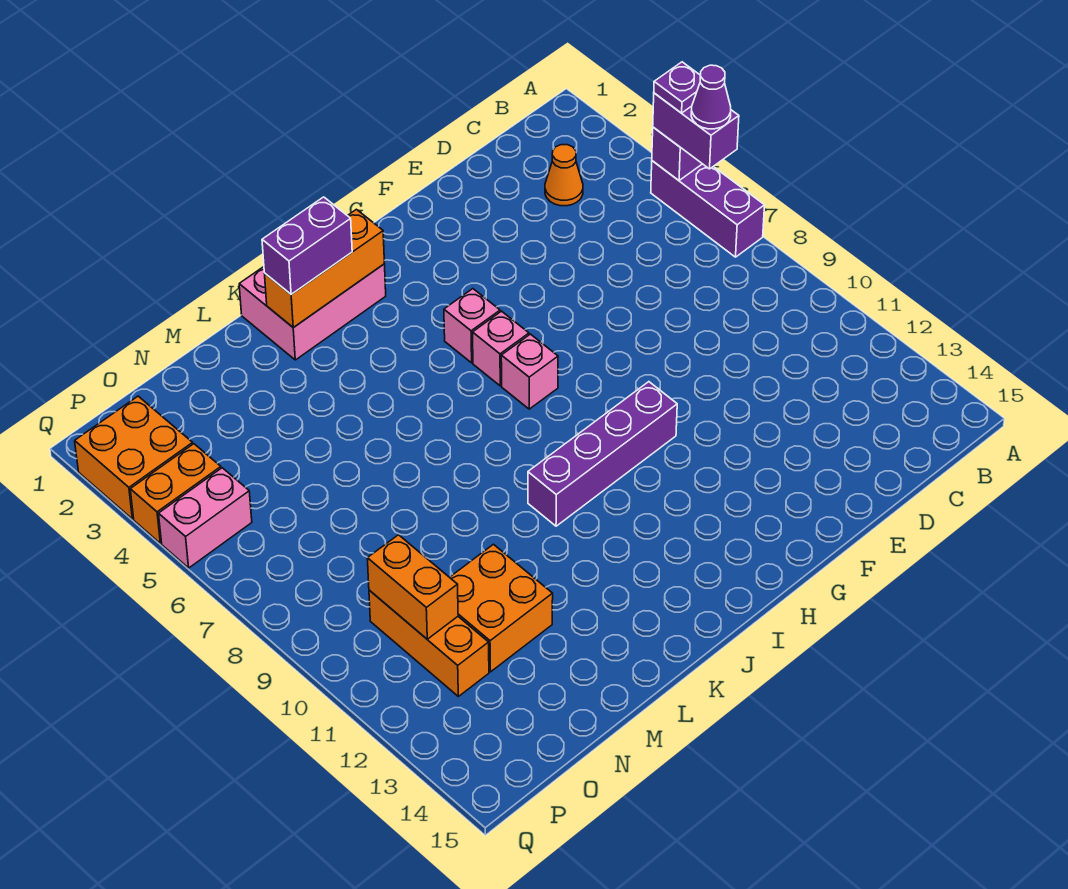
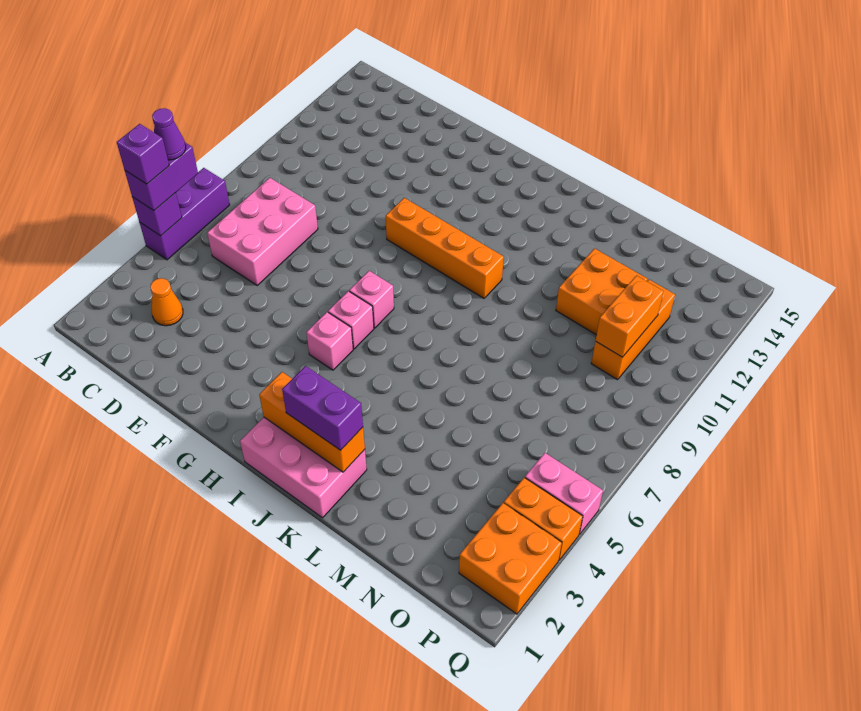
purple plate A5 level 4 -> purple brick A5 level 4
none -> pink brick C6:D8 level 1
purple brick G10:J10 level 1 -> orange brick G10:J10 level 1

